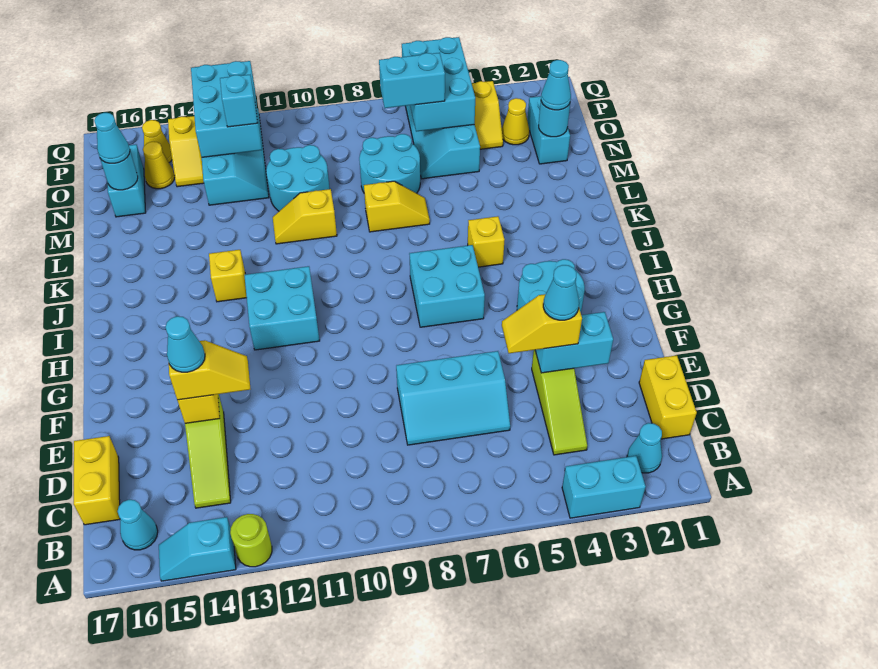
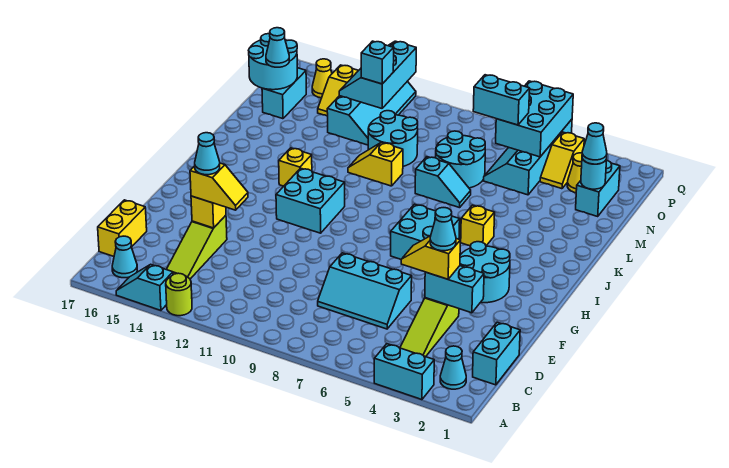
yellow brick C1:D1 level 1 -> cyan brick C1:D1 level 1
yellow slope L7:L8 level 1 top 8 -> cyan slope L7:L8 level 1 top 8
cyan round brick N16 level 2 -> cyan round brick N16:O17 level 2
cyan brick O12:Q13 level 2 -> cyan slope O12:Q13 level 2 top 12
yellow cone O15 level 1 -> none

